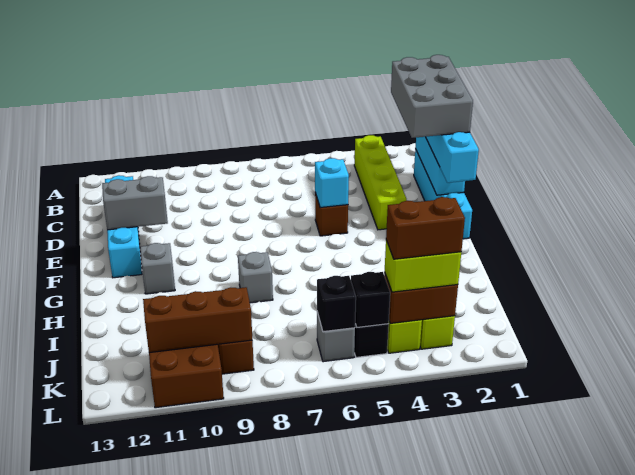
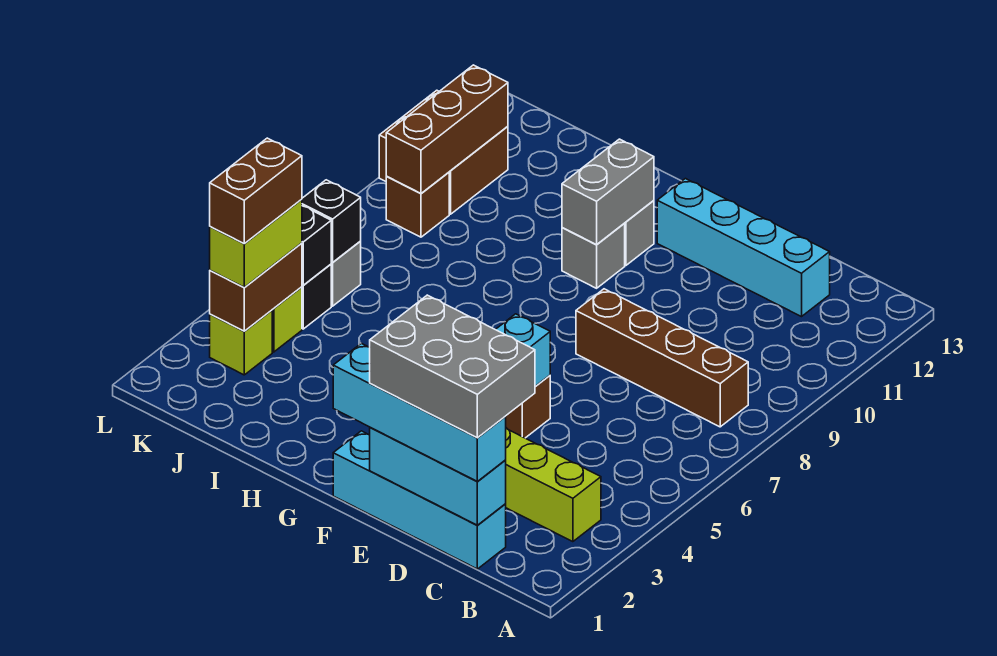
none -> brown brick B8:E8 level 1
grey brick E11:E12 level 2 -> grey brick G10:G11 level 2
grey brick H8 level 1 -> grey brick G10 level 1

